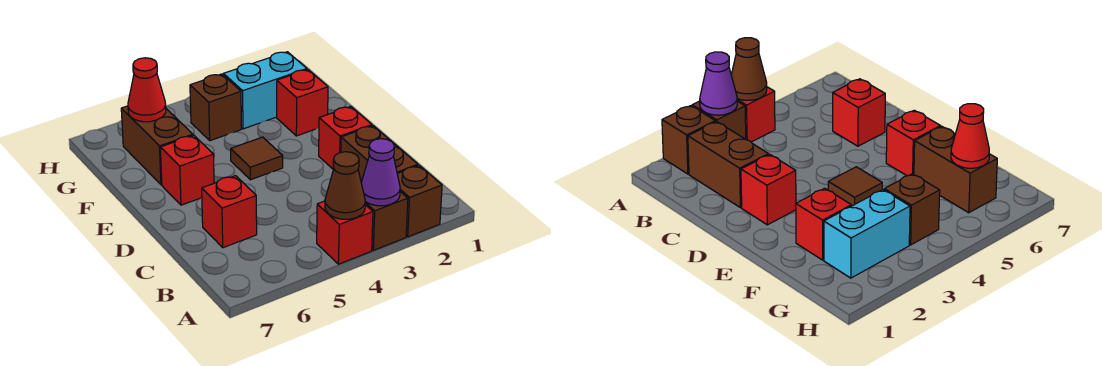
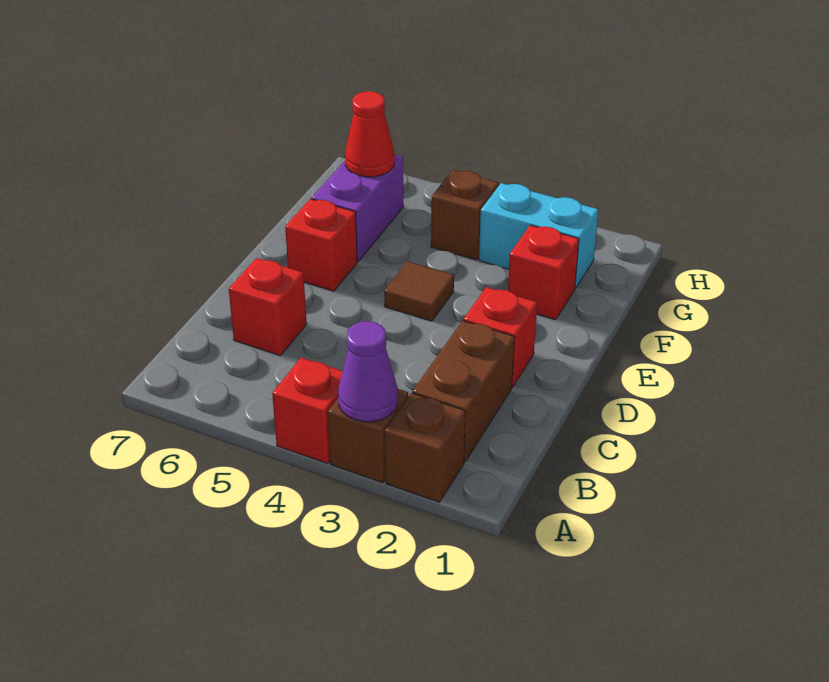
brown cone A4 level 2 -> none
brown brick F6:G6 level 1 -> purple brick F6:G6 level 1

